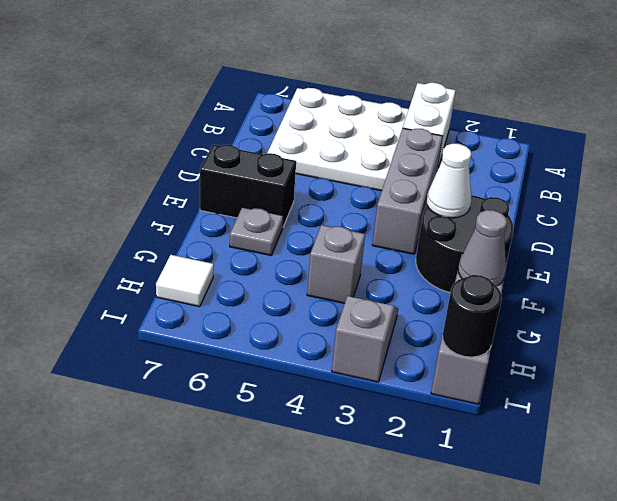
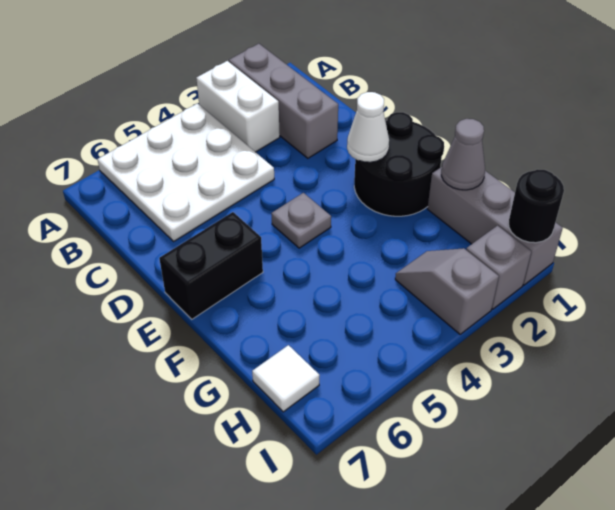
grey brick C3:E3 level 1 -> grey brick A2:C2 level 1
grey plate F6 level 1 -> grey plate E4 level 1
grey brick G4 level 1 -> grey brick I2 level 1

